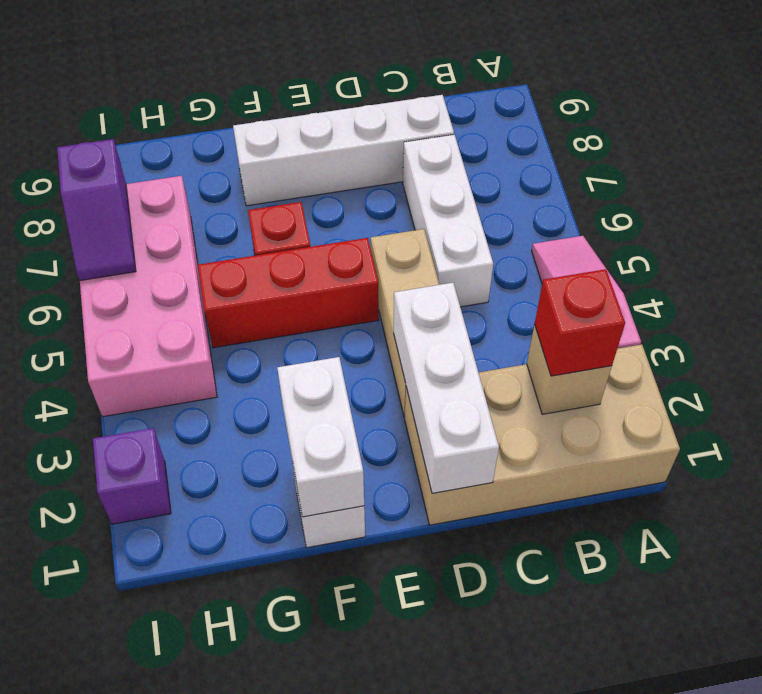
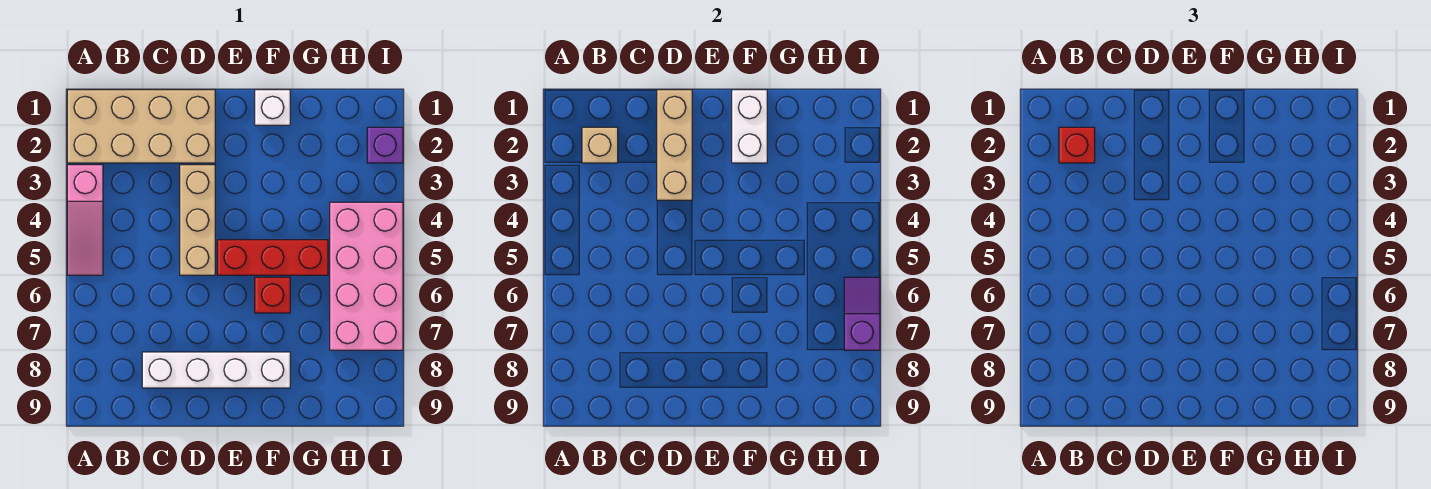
white brick C5:C7 level 1 -> none
white brick D1:D3 level 2 -> tan brick D1:D3 level 2

